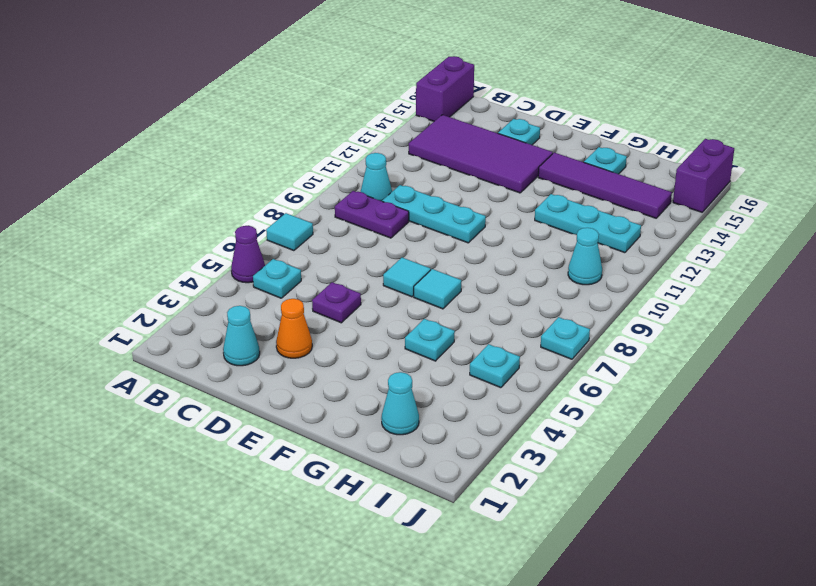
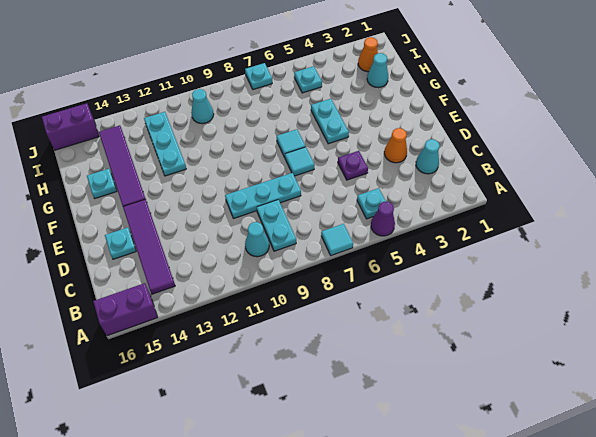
purple plate B9:C9 level 1 -> cyan plate B9:C9 level 1
purple tile B13:E14 level 1 -> purple tile B14:E14 level 1
cyan plate C10:E10 level 1 -> cyan plate D8:D10 level 1
cyan plate G5 level 1 -> cyan plate F5:G5 level 1
none -> orange cone I2 level 1

